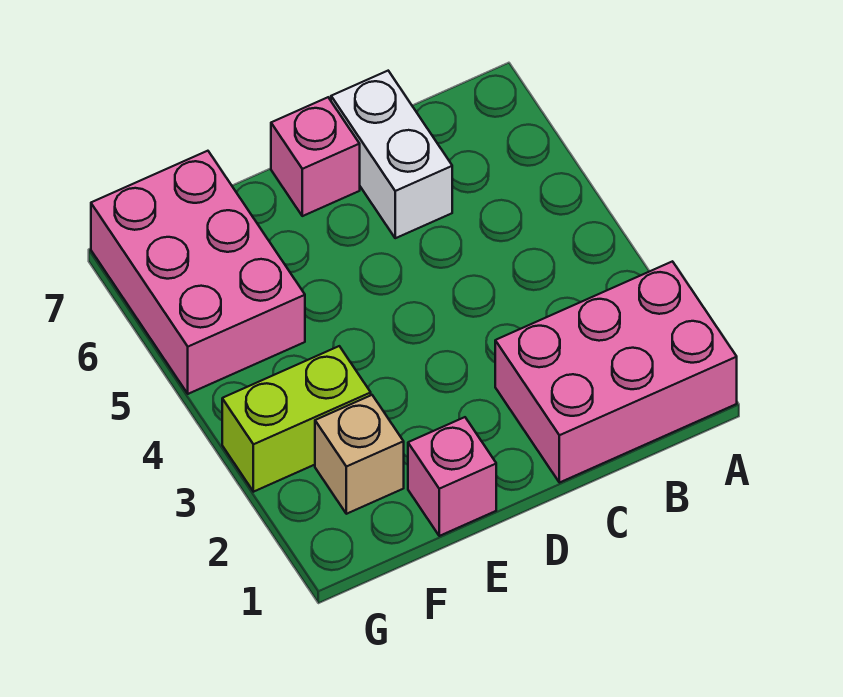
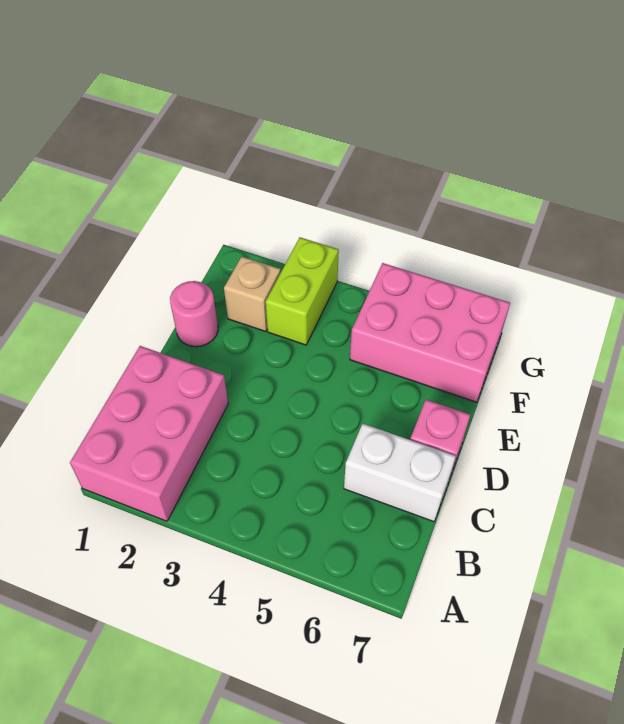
pink brick E1 level 1 -> pink round brick E1 level 1

